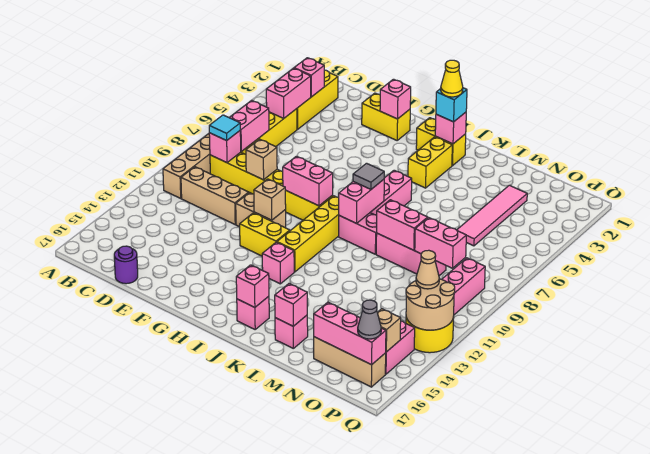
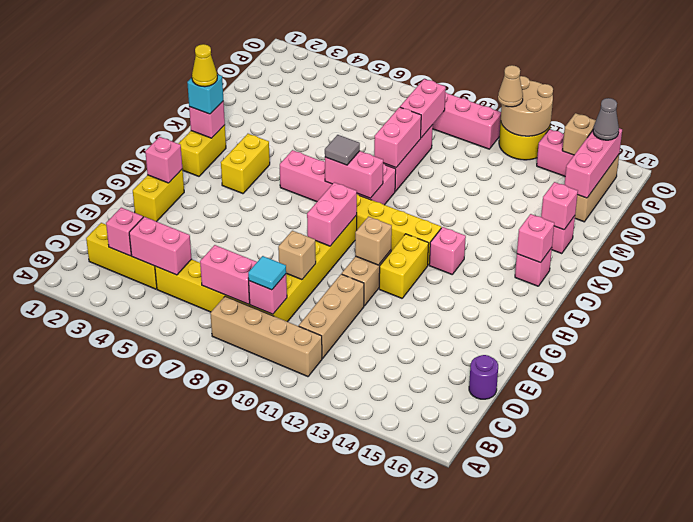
yellow brick J3:J4 level 1 -> yellow brick I4:J4 level 1
pink tile N3:N6 level 1 -> none

